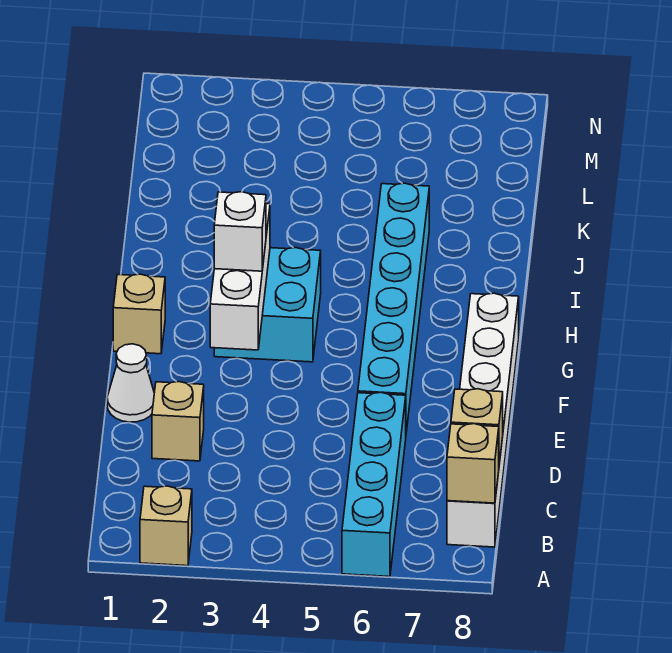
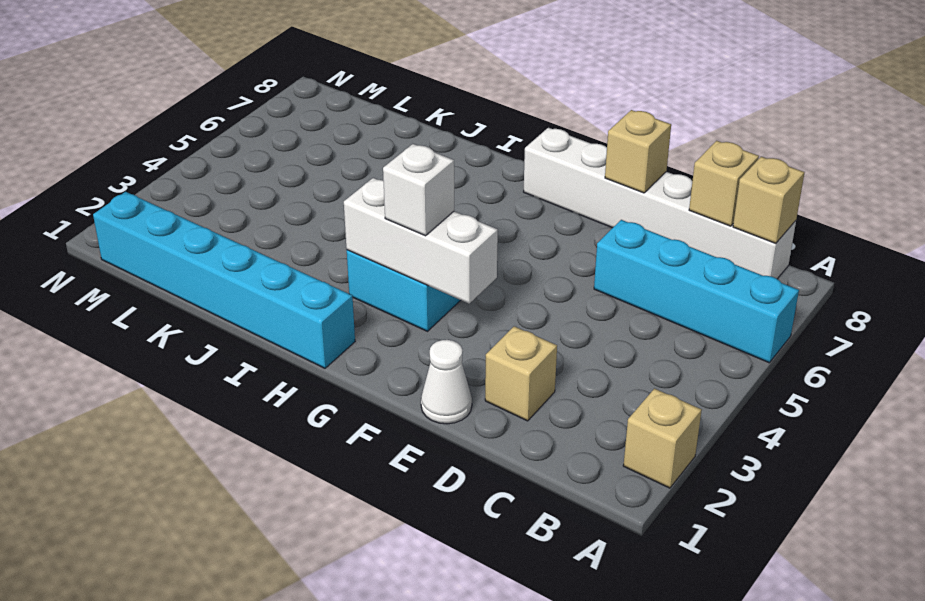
cyan brick E6:J6 level 1 -> cyan brick H1:M1 level 1
tan brick G1 level 1 -> tan brick E8 level 2

